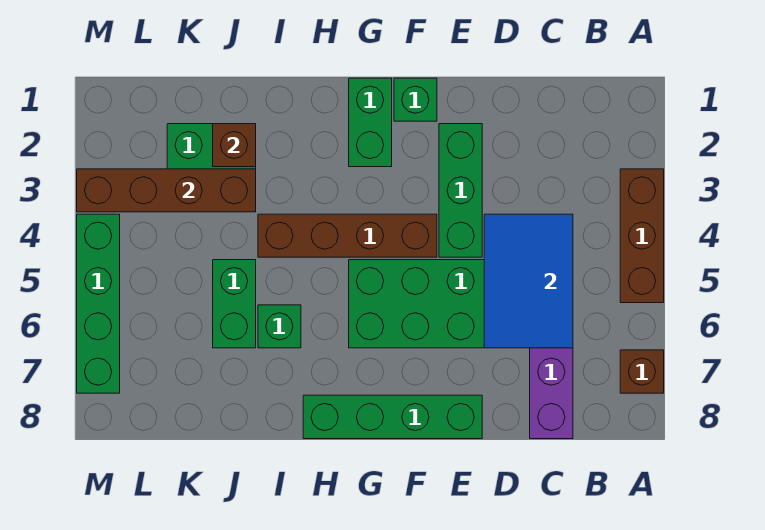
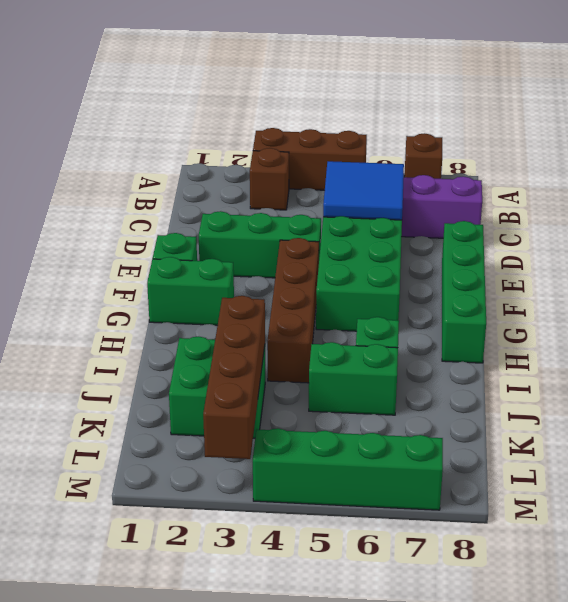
blue tile C4:D6 level 2 -> blue tile C5:D6 level 2
brown brick J2 level 2 -> brown brick B3 level 1

